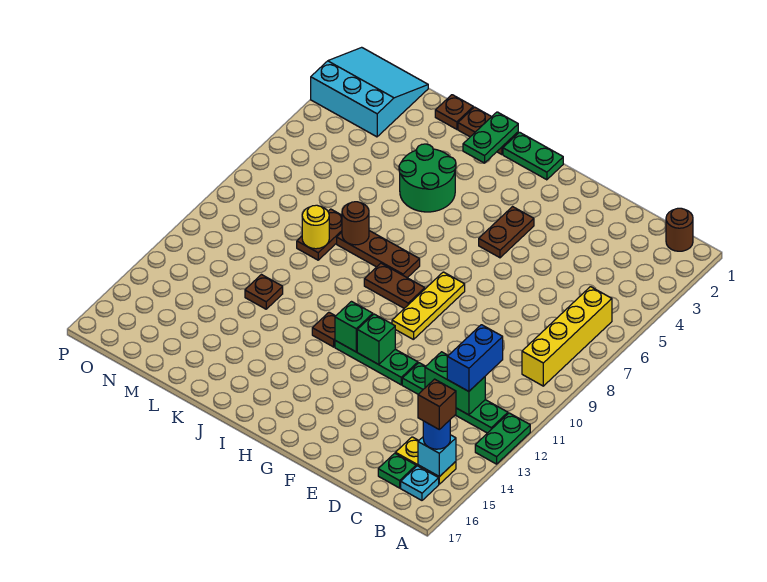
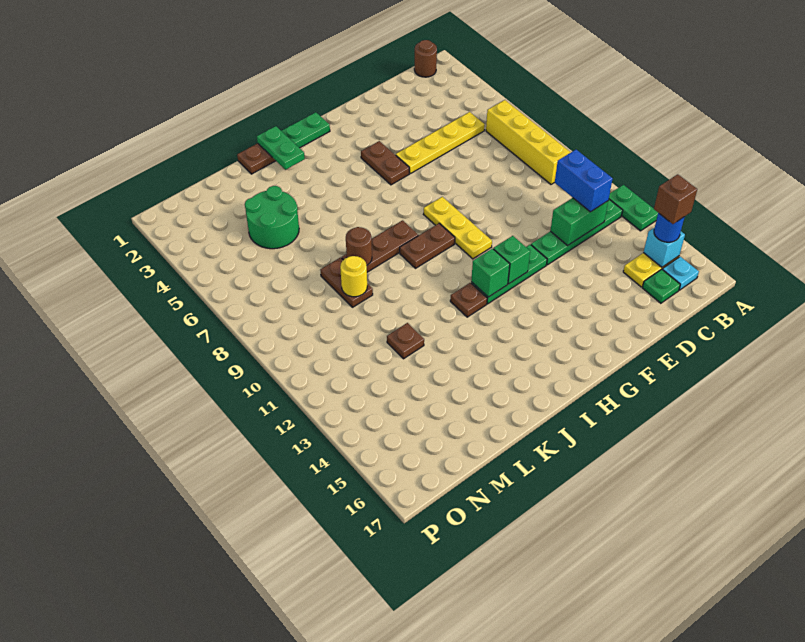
none -> yellow plate C5:F5 level 1
green round brick J4:K5 level 1 -> green round brick L4:M5 level 1
brown plate L1 level 1 -> none
cyan slope N1:P3 level 1 top 3 -> none

